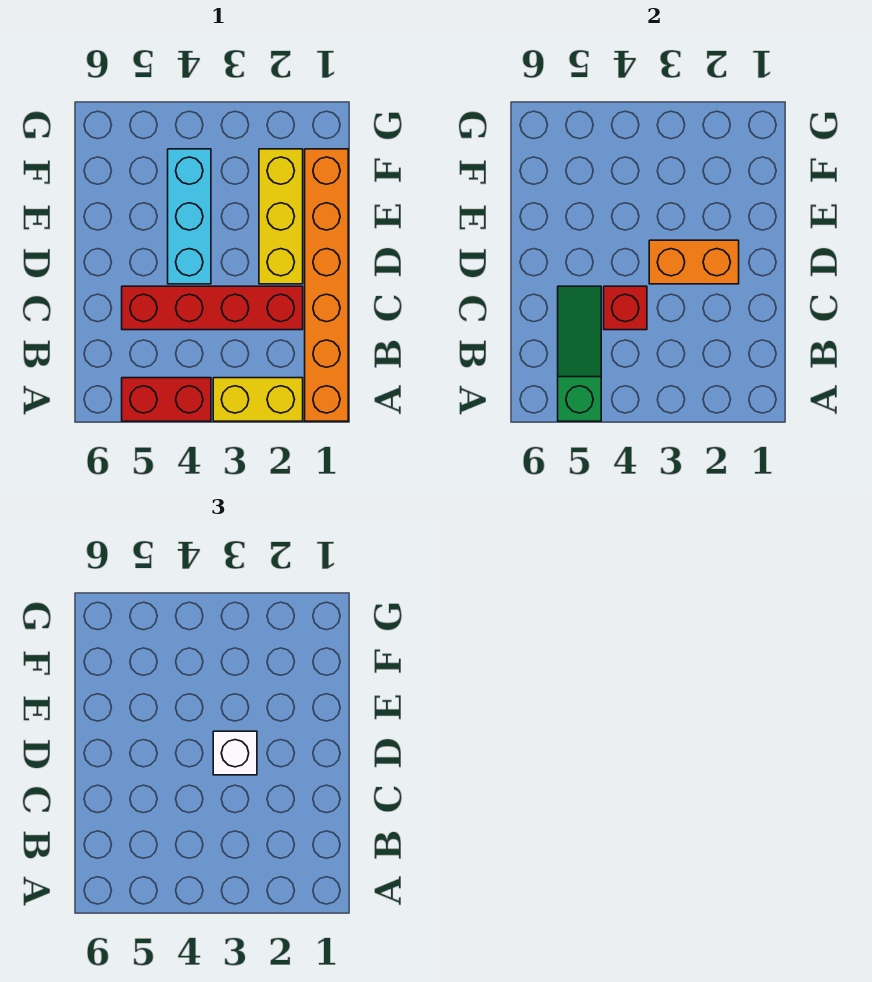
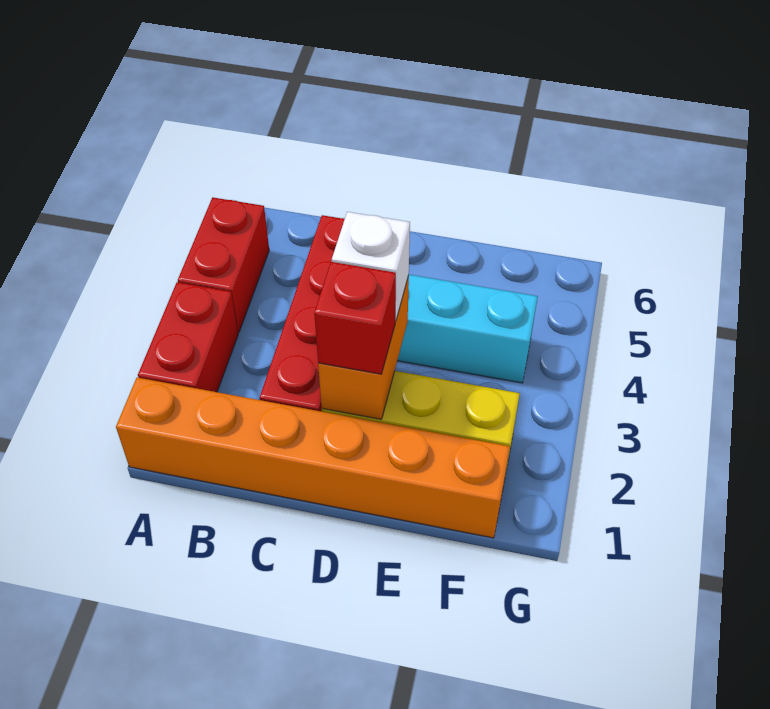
yellow brick A2:A3 level 1 -> red brick A2:A3 level 1
green slope A5:C5 level 2 top A -> none
red brick C4 level 2 -> red brick D2 level 3

